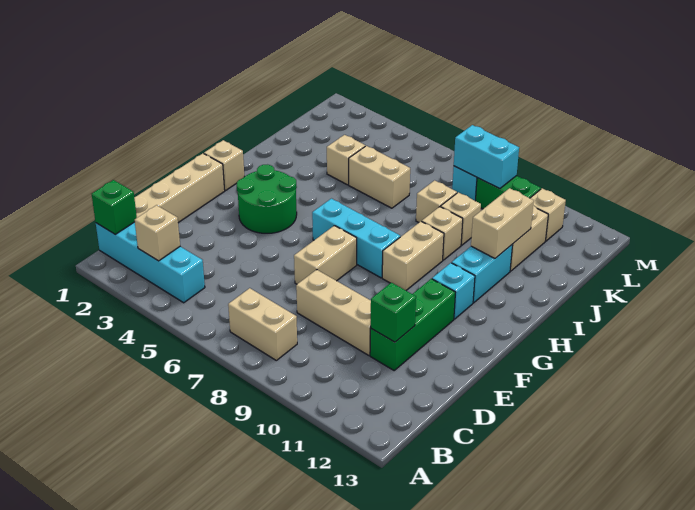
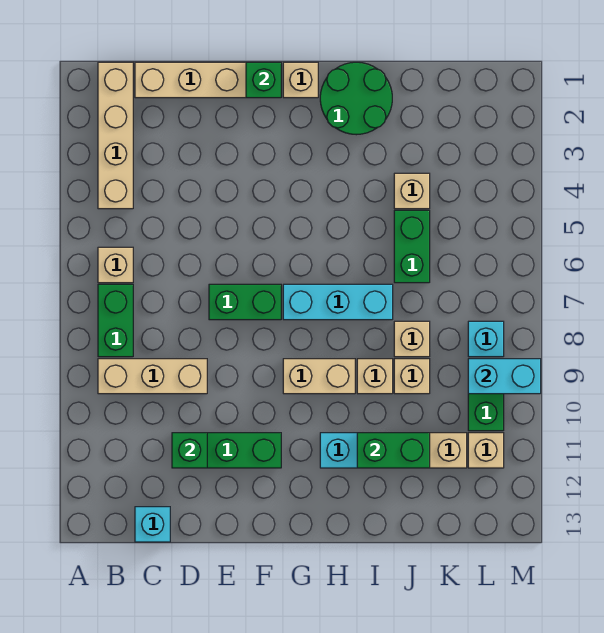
cyan brick B1:B4 level 1 -> tan brick B1:B4 level 1
green brick B1 level 2 -> green brick F1 level 2
tan brick B3 level 2 -> tan brick B6 level 1
tan brick B7:B8 level 1 -> green brick B7:B8 level 1
tan brick D8:D10 level 1 -> tan brick B9:D9 level 1
tan brick E7:F7 level 1 -> green brick E7:F7 level 1
green round brick F3:G4 level 1 -> green round brick H1:I2 level 1
cyan brick G6:G8 level 1 -> cyan brick G7:I7 level 1
cyan brick G11 level 1 -> cyan brick C13 level 1
tan brick I11:J11 level 2 -> green brick I11:J11 level 2
tan brick J5:J6 level 1 -> green brick J5:J6 level 1
cyan brick L8:L9 level 2 -> cyan brick L9:M9 level 2

